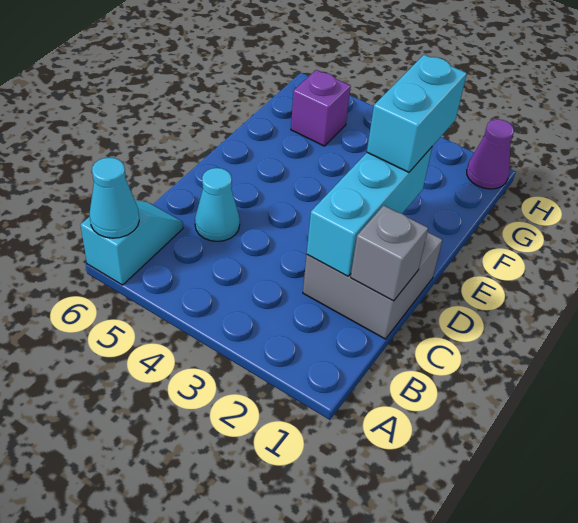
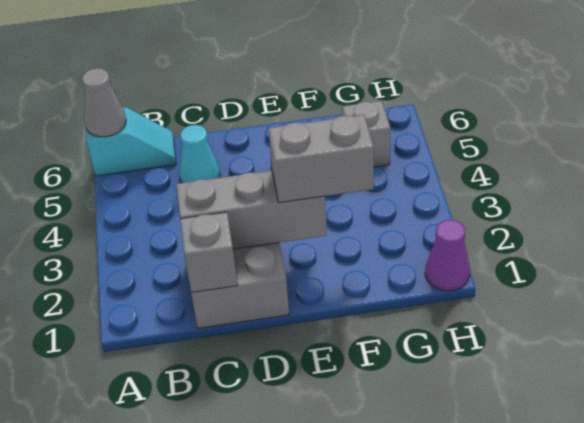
cyan cone A6 level 2 -> grey cone A6 level 2
cyan brick C2:E2 level 2 -> grey brick C2:E2 level 2
cyan brick E2:F2 level 3 -> grey brick E2:F2 level 3
purple brick G5 level 1 -> grey brick G5 level 1

